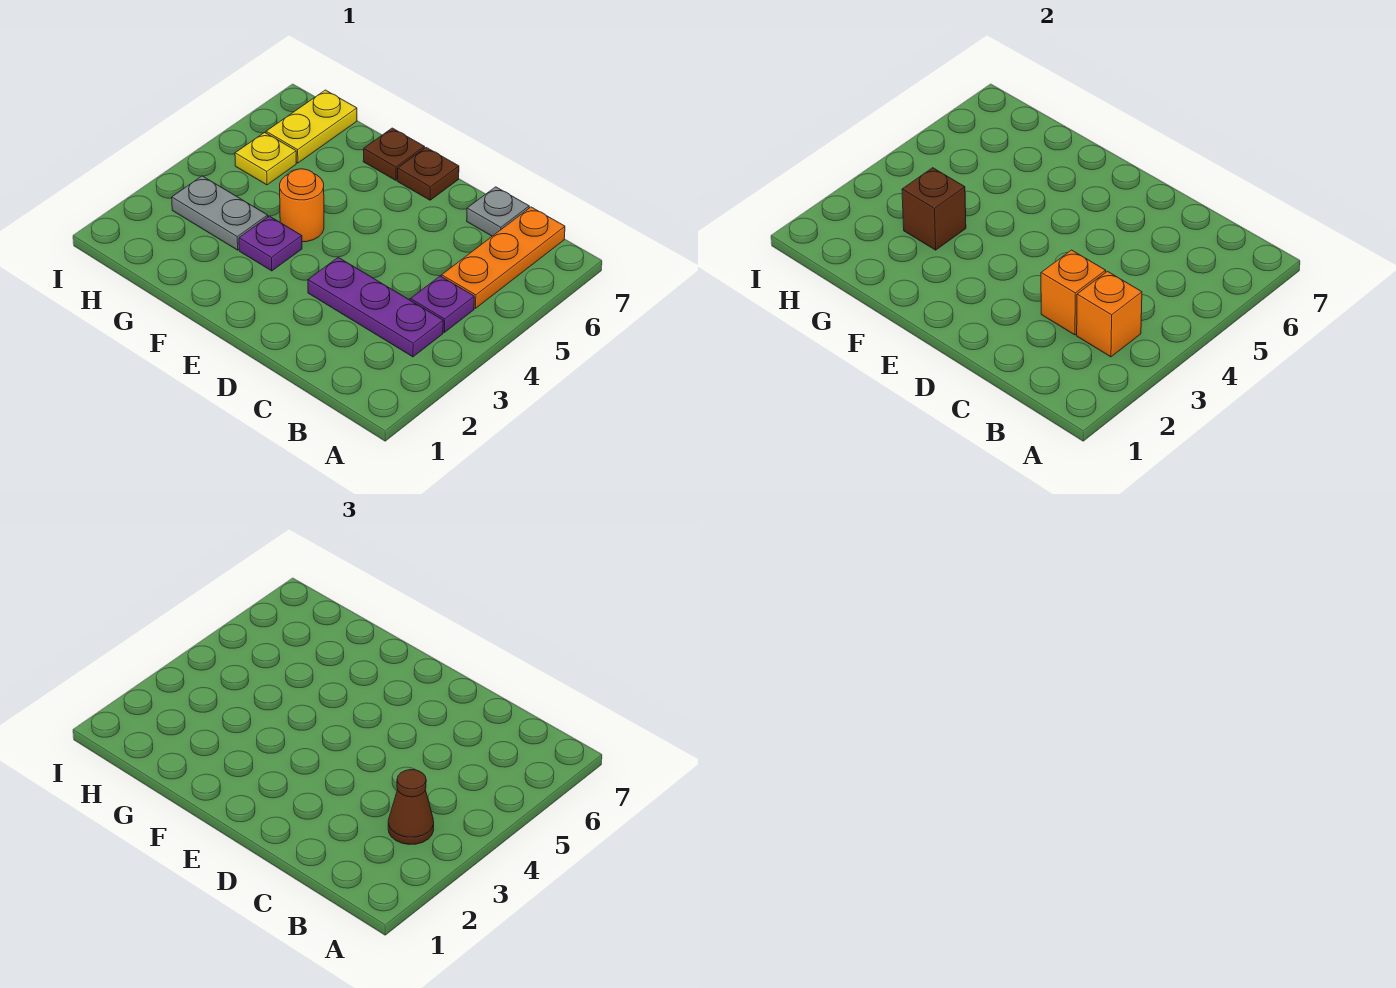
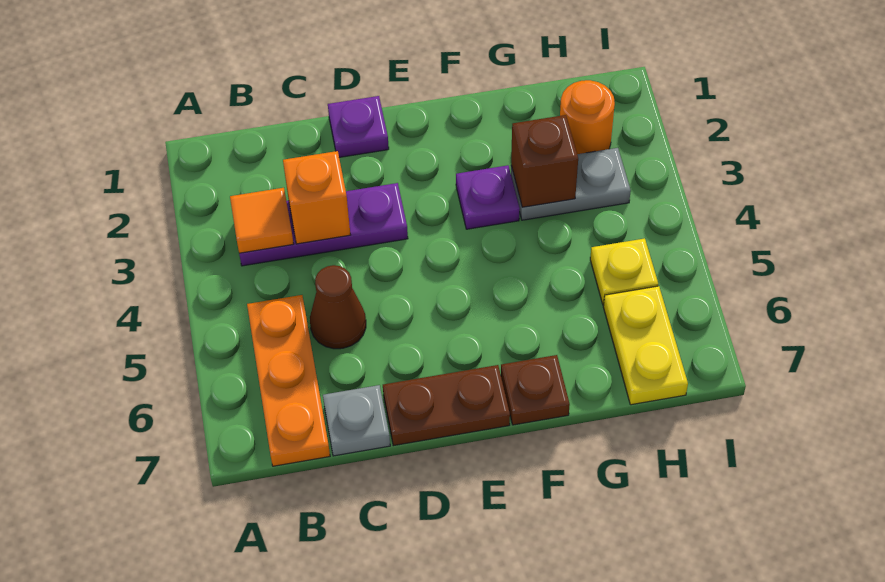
orange brick B3 level 2 -> orange tile B3 level 2
brown cone B3 level 3 -> brown cone C5 level 1
purple plate B4 level 1 -> purple plate D1 level 1
brown plate E7 level 1 -> brown plate D7:E7 level 1
orange round brick F4 level 1 -> orange round brick H2 level 1

